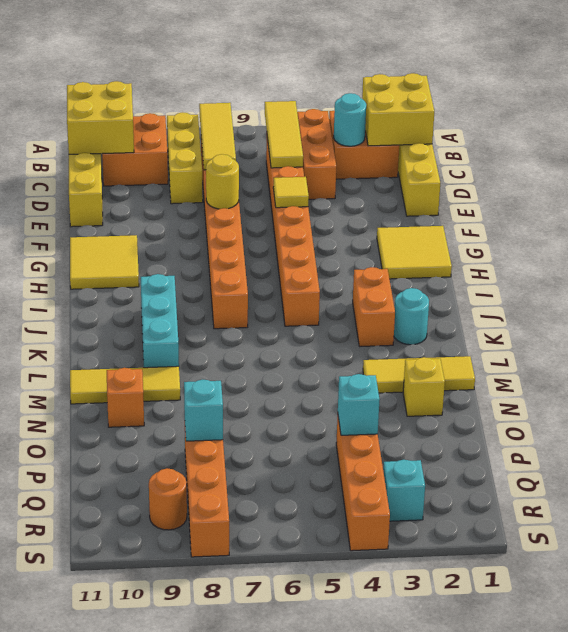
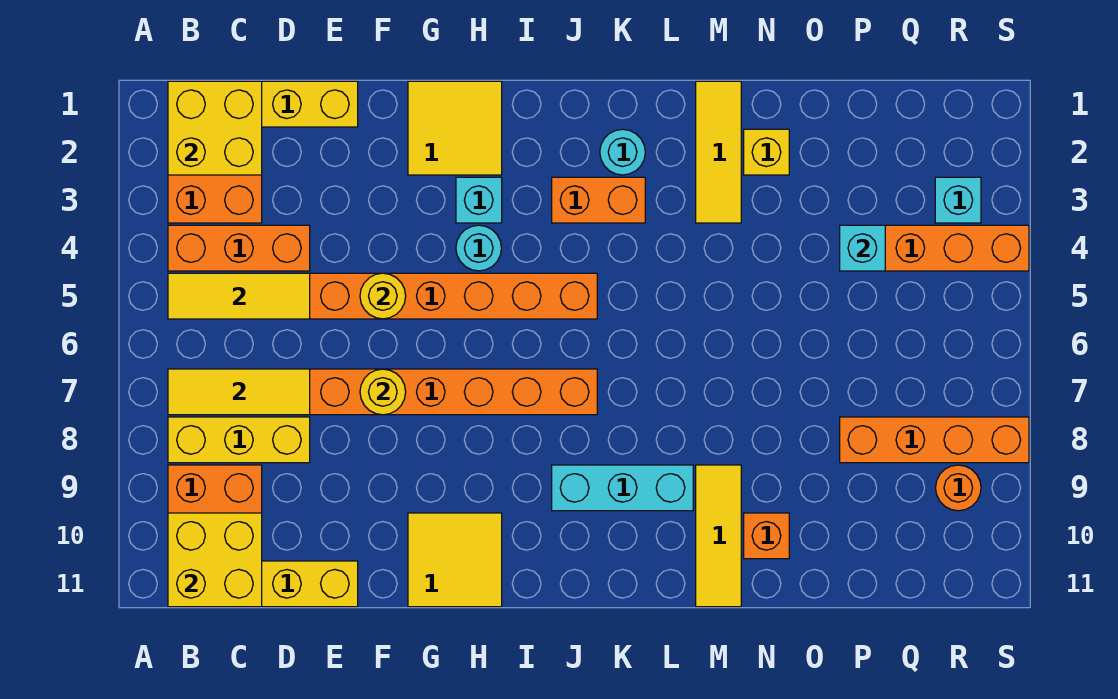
cyan round brick C3 level 2 -> cyan round brick H4 level 1
yellow tile F5 level 2 -> yellow round brick F5 level 2
cyan brick P8 level 2 -> cyan brick H3 level 1

